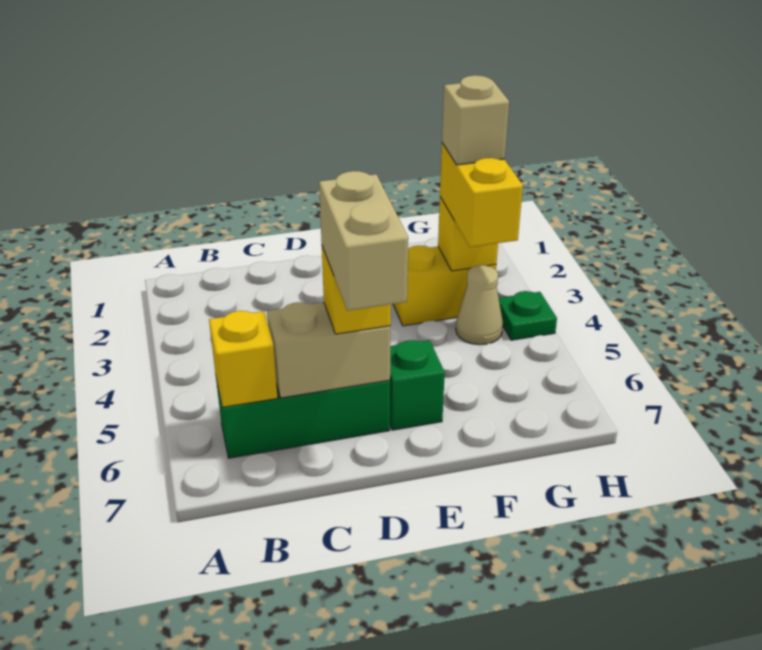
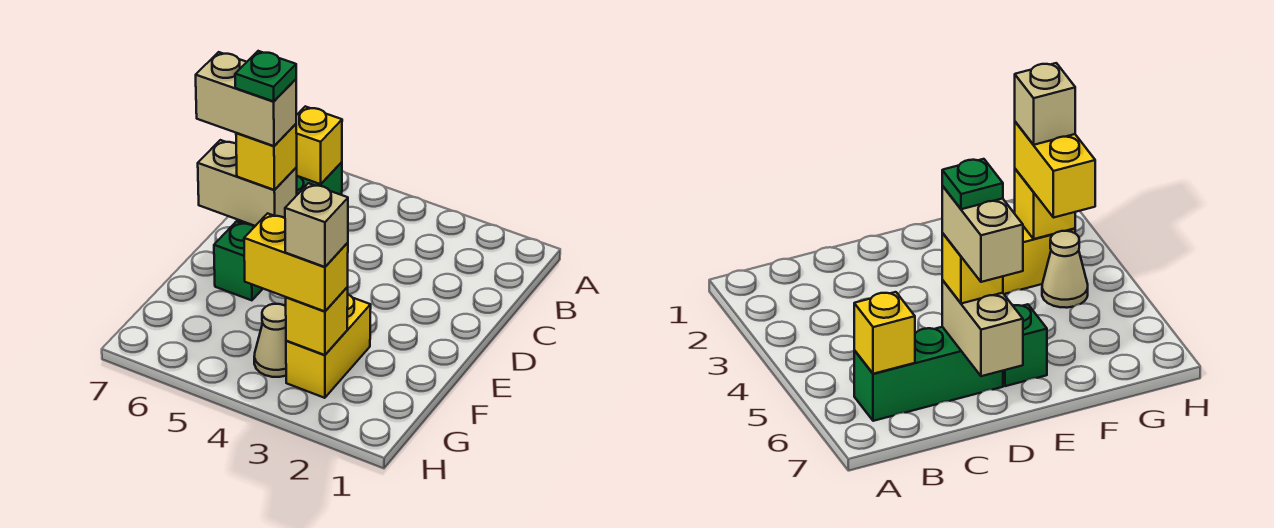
tan brick C6:D6 level 2 -> tan brick D6:D7 level 2
green plate H4 level 1 -> green plate D6 level 5

